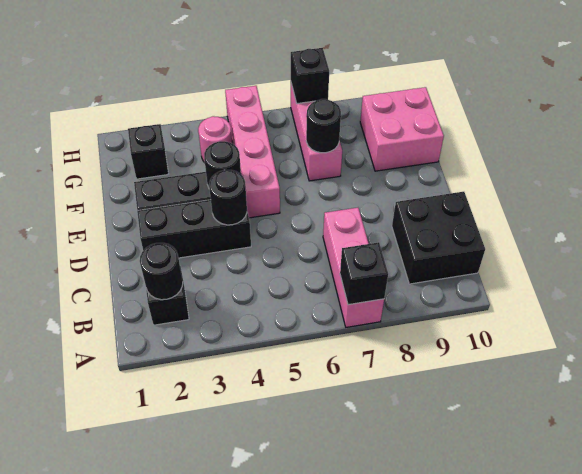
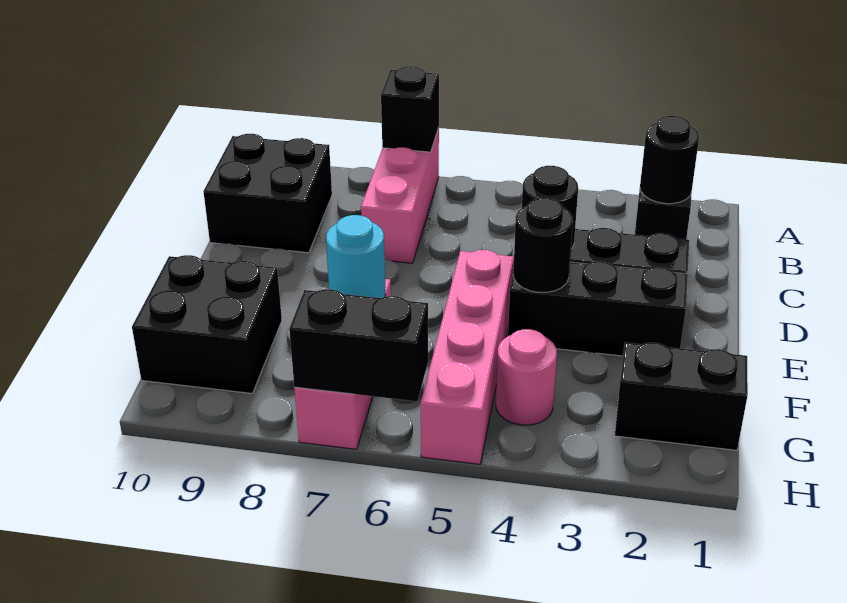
black round brick F7 level 2 -> cyan round brick F7 level 2
pink brick F9:G10 level 1 -> black brick F9:G10 level 1
black brick G2 level 1 -> black brick G1:G2 level 1
black brick H7 level 2 -> black brick H6:H7 level 2

